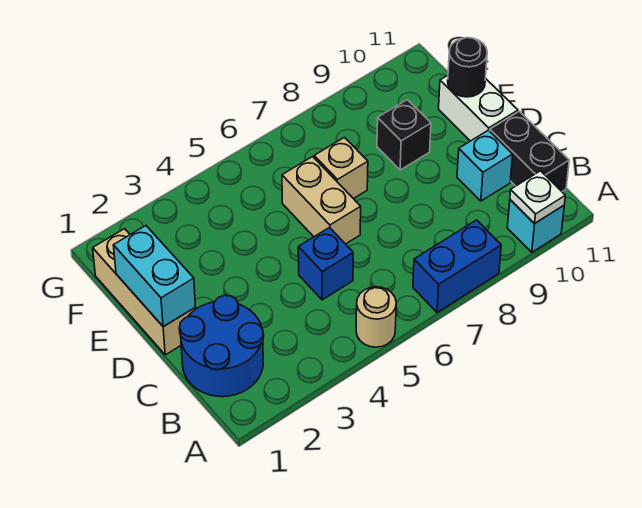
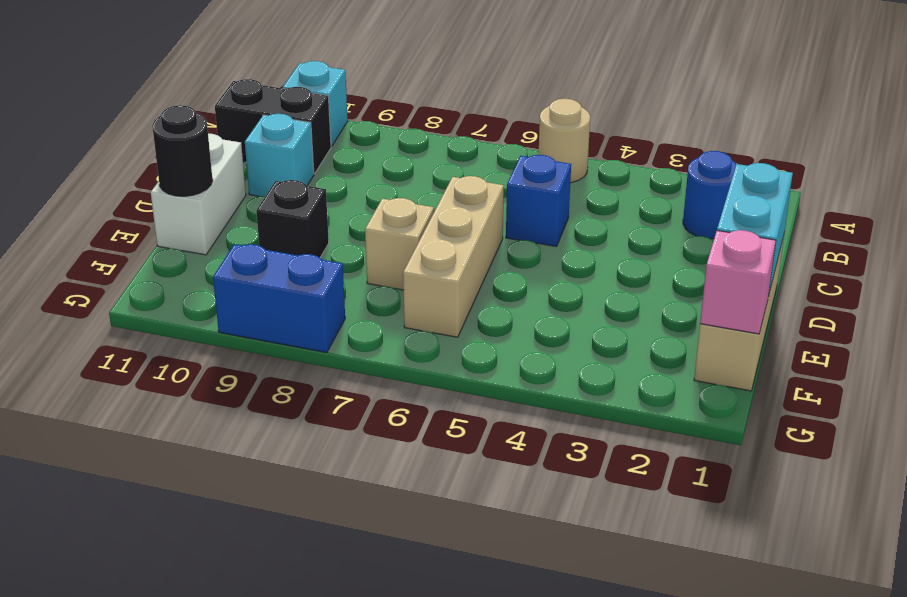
blue brick A7:A8 level 1 -> blue brick G8:G9 level 1
white plate A10 level 2 -> none
blue round brick B1:C2 level 1 -> blue round brick B2 level 1
black brick B11:C11 level 1 -> black brick B10:B11 level 1
tan brick D6:E6 level 1 -> tan brick D6:F6 level 1
none -> pink brick F1 level 2

